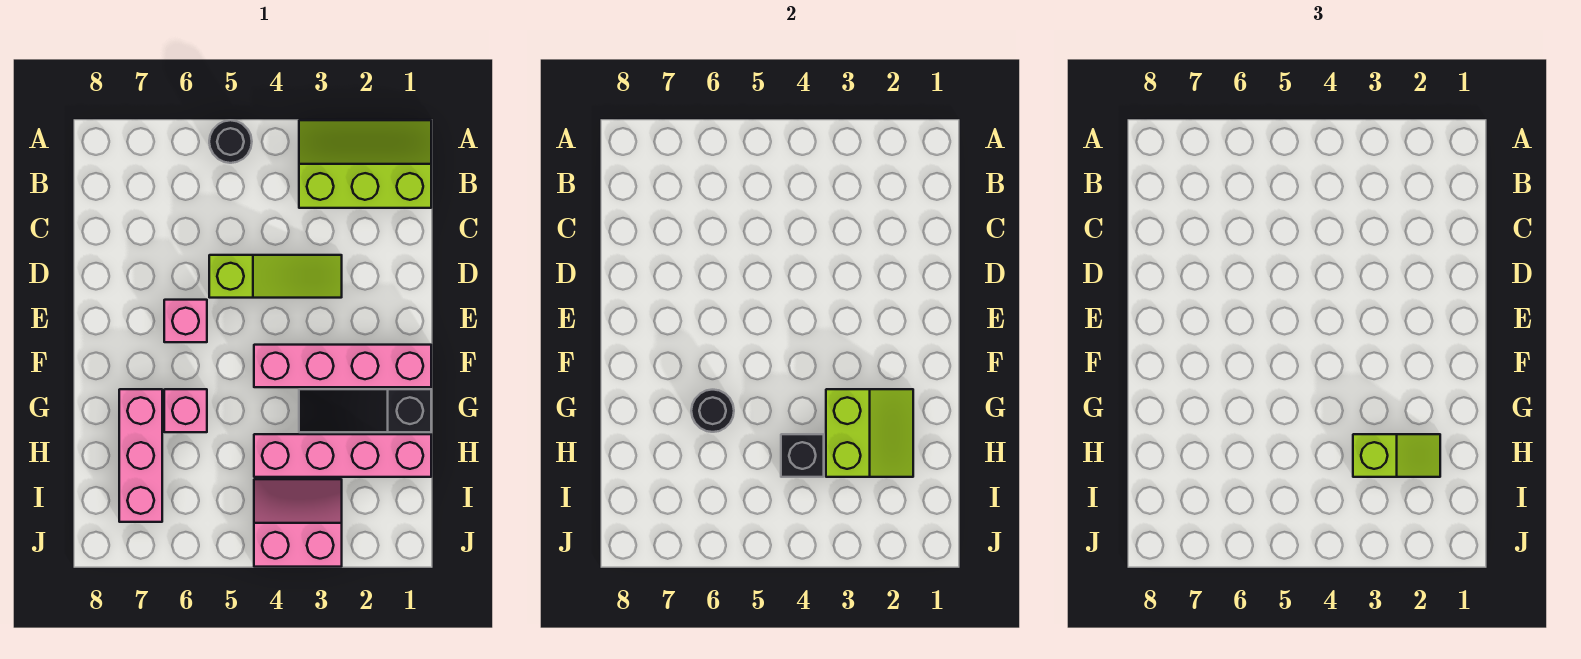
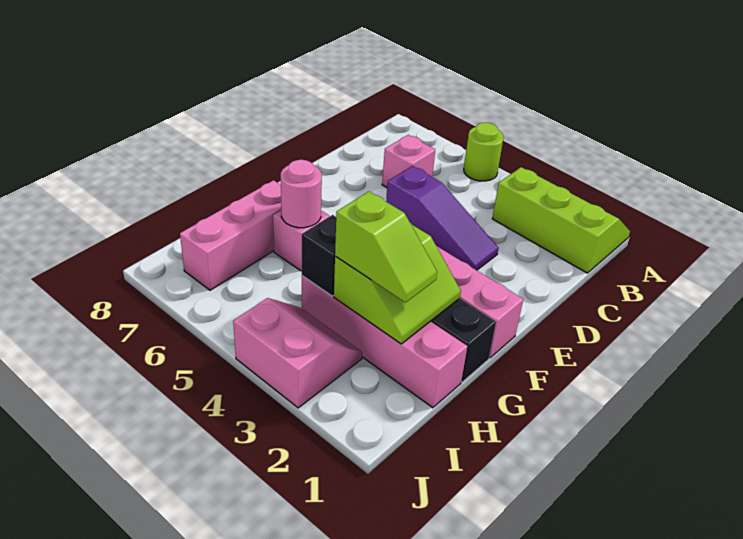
black round brick A5 level 1 -> lime round brick A5 level 1
lime slope D3:D5 level 1 top 5 -> purple slope D3:D5 level 1 top 5
pink brick E6 level 1 -> pink brick C6 level 1
black round brick G6 level 2 -> pink round brick G6 level 2

